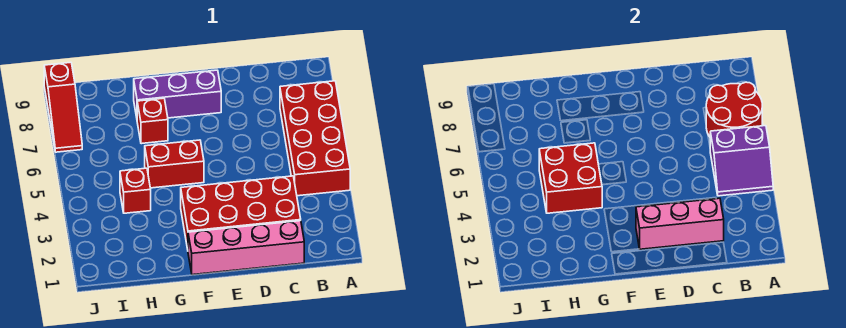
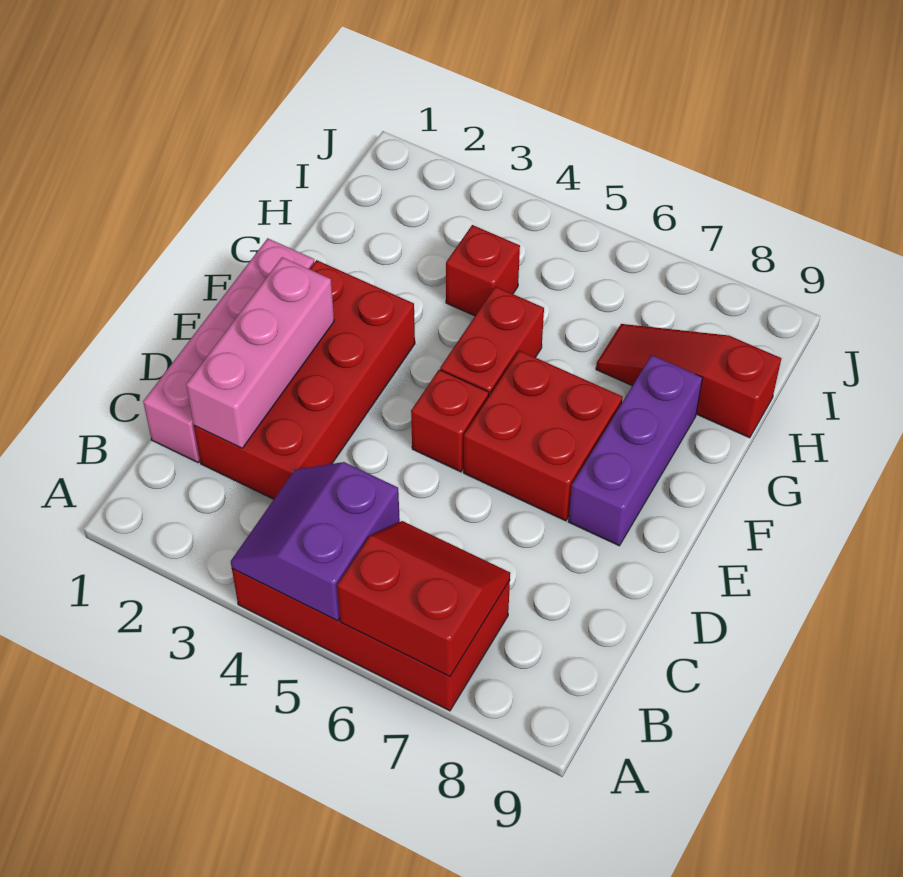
red round brick A6:B7 level 2 -> red slope A6:B7 level 2 top A
red brick G4:H5 level 2 -> red brick E6:F7 level 1
red brick G7 level 1 -> red brick E5 level 1
red slope J7:J9 level 1 top 9 -> red slope H7:H9 level 1 top 9

